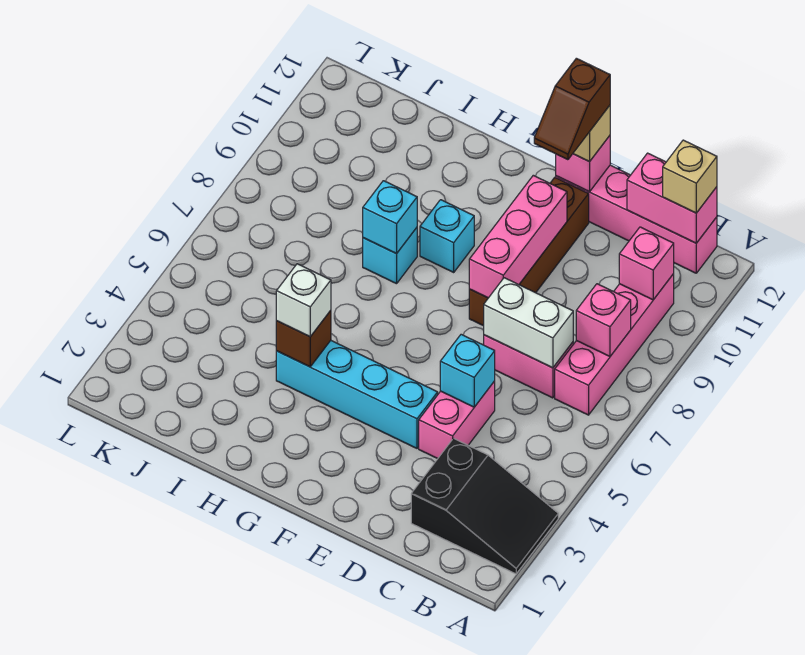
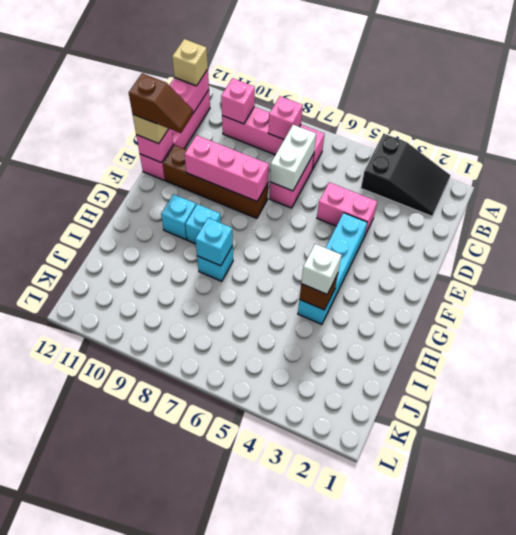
black slope A2:C3 level 1 top C -> black slope A2:B4 level 1 top 4
cyan brick D5 level 2 -> cyan brick G10 level 1

